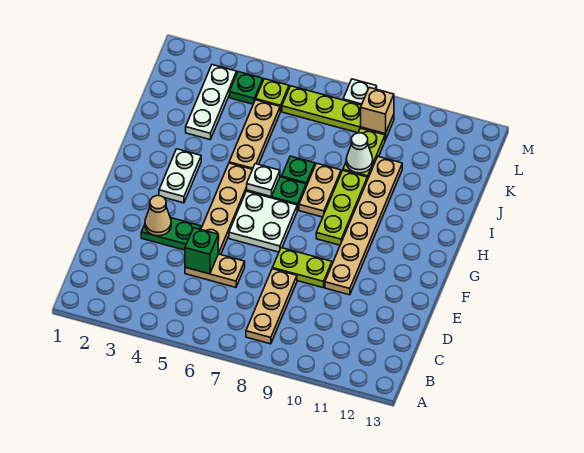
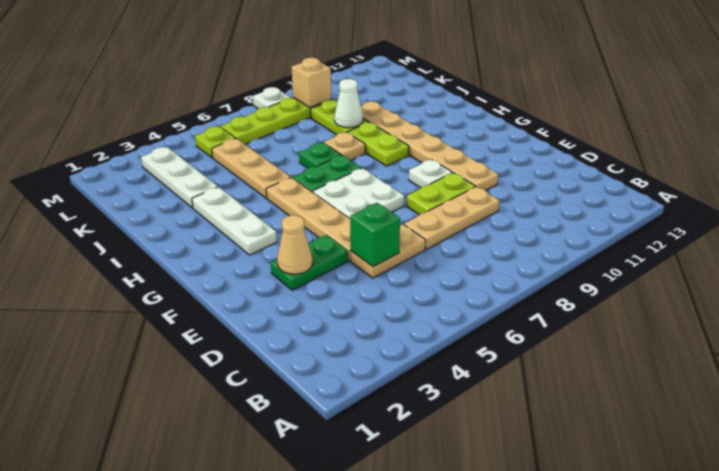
tan plate B8:D8 level 1 -> tan plate D7:D9 level 1
white plate G3:H3 level 1 -> white plate G3:I3 level 1
lime plate G9:I9 level 1 -> lime plate H9:I9 level 1
white plate H6 level 2 -> white plate F9 level 1
tan plate H8:I8 level 1 -> tan plate I8 level 1
green plate L4 level 1 -> none

